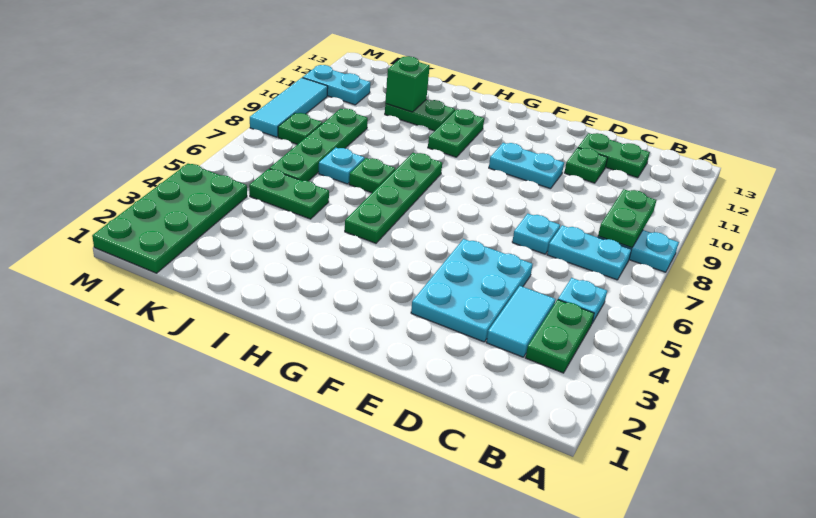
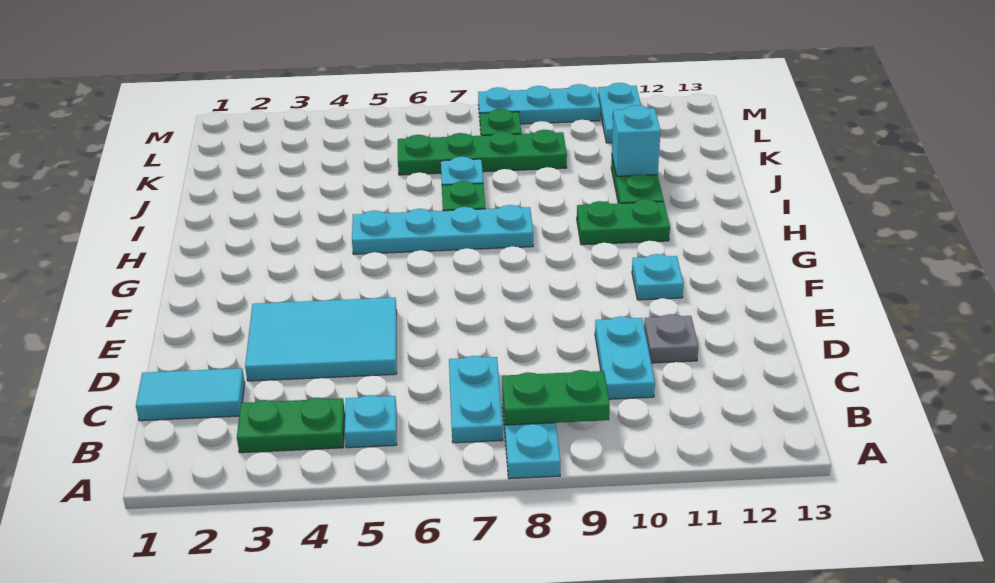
cyan tile C3:C4 level 1 -> cyan tile C1:C2 level 1
green plate C12:D12 level 1 -> none
cyan plate D3:E5 level 1 -> cyan tile D3:E5 level 1
cyan plate D7 level 1 -> cyan plate F11 level 1
green plate D11 level 1 -> grey plate D11 level 1
cyan plate E10:F10 level 1 -> cyan plate C10:D10 level 1
green plate H5:H8 level 1 -> cyan plate H5:H8 level 1
green plate J5:K5 level 1 -> none
green brick J11 level 2 -> cyan brick J11 level 2
green plate L1:M4 level 1 -> none
cyan tile M8:M10 level 1 -> cyan plate M8:M10 level 1

